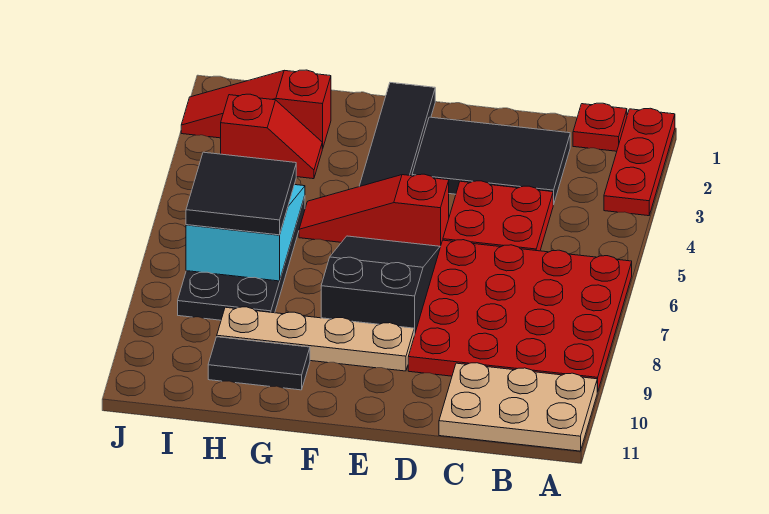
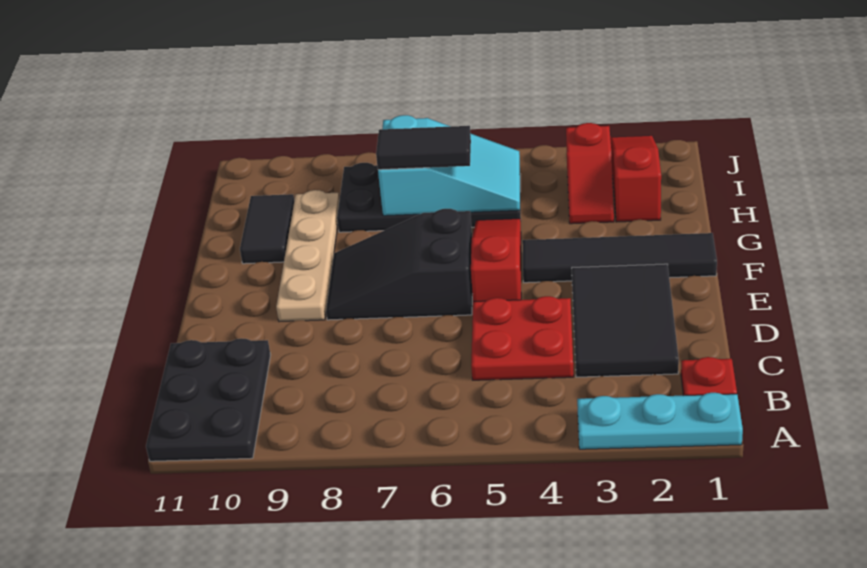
red plate A1:A3 level 1 -> cyan plate A1:A3 level 1
red plate A6:D9 level 1 -> none
tan plate A10:C11 level 1 -> black plate A10:C11 level 1
black slope E6:F8 level 1 top 8 -> black slope E6:F8 level 1 top 6
black tile H6:I7 level 3 -> black tile H6:H7 level 3

